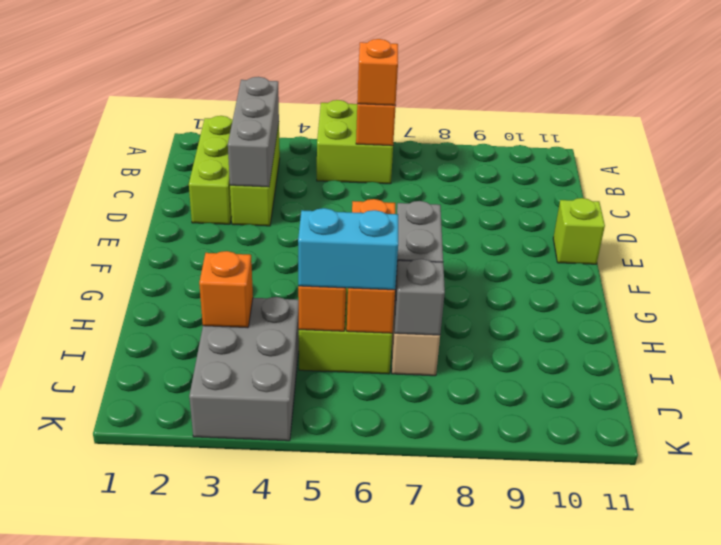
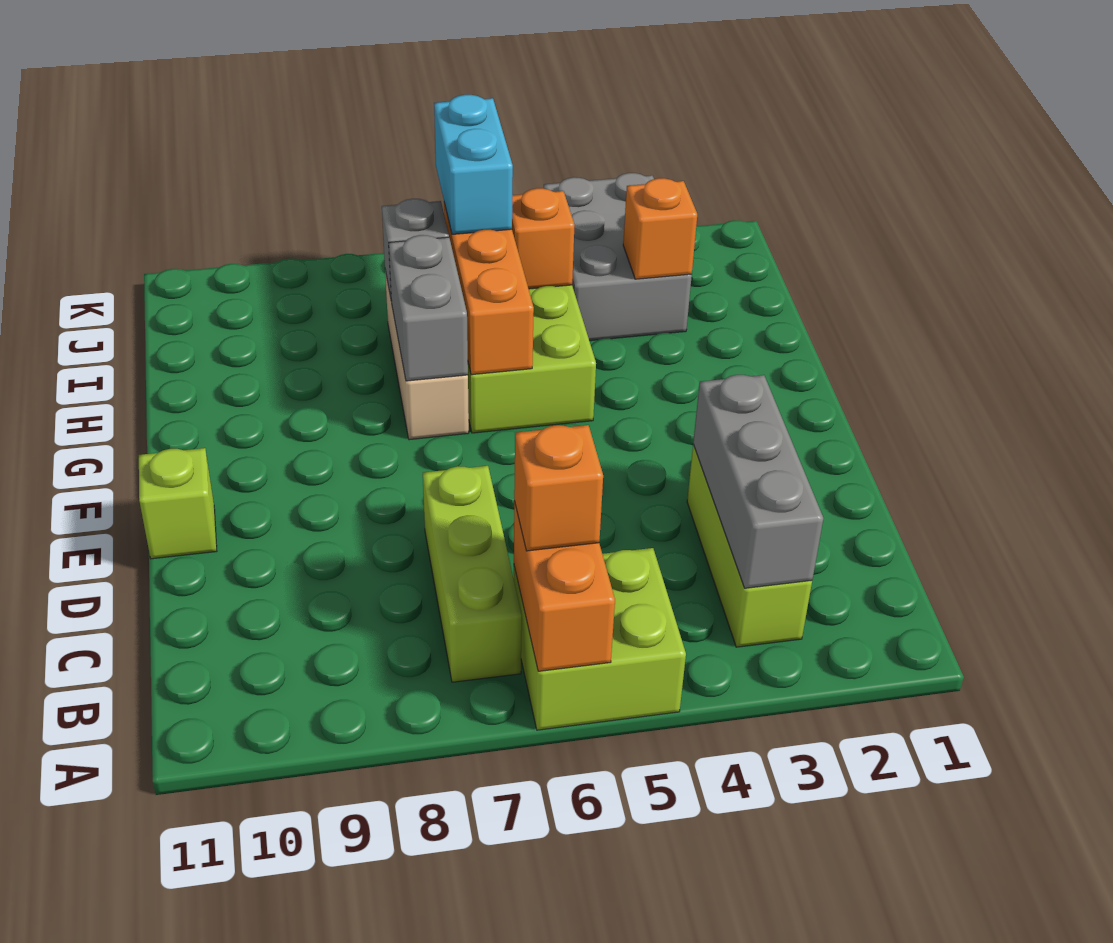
lime brick B2:D2 level 1 -> lime brick B7:D7 level 1
cyan brick I5:I6 level 3 -> cyan brick I6:J6 level 3

